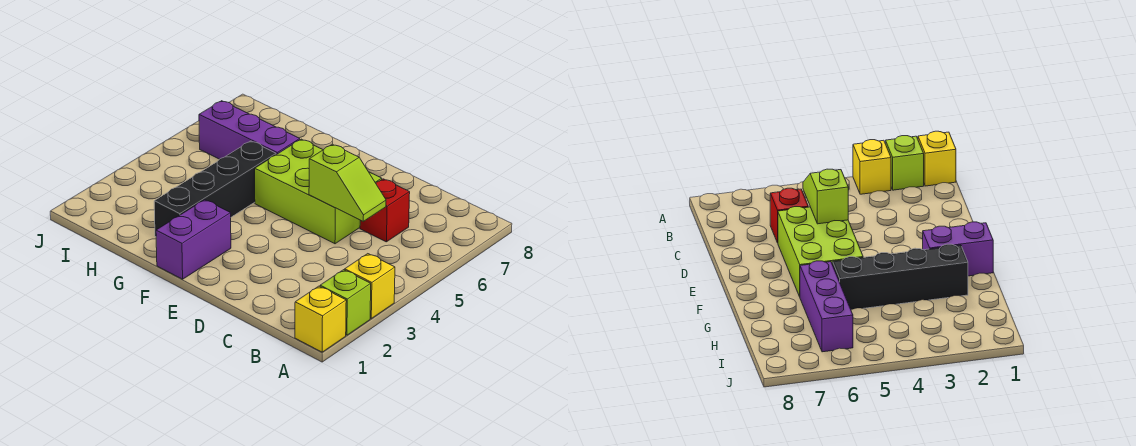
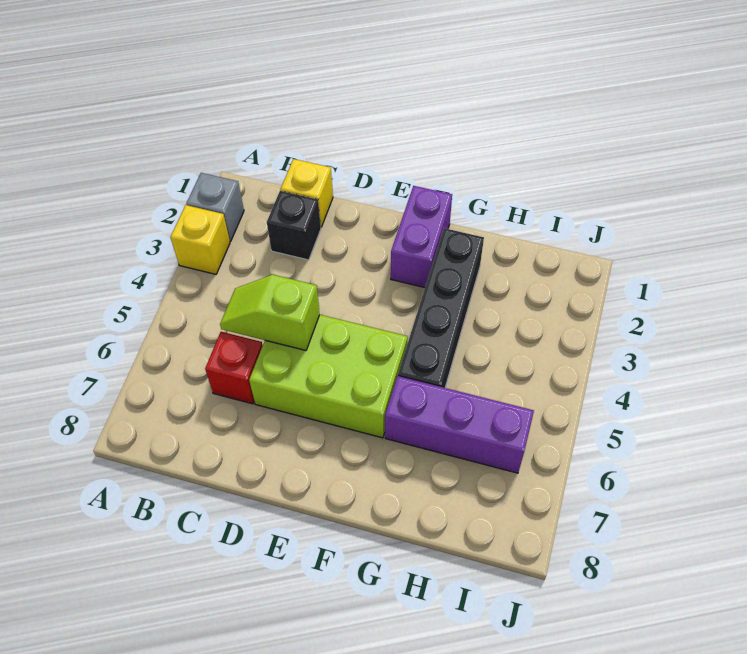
yellow brick A1 level 1 -> yellow brick C1 level 1
lime brick A2 level 1 -> grey brick A2 level 1
none -> black brick C2 level 1

